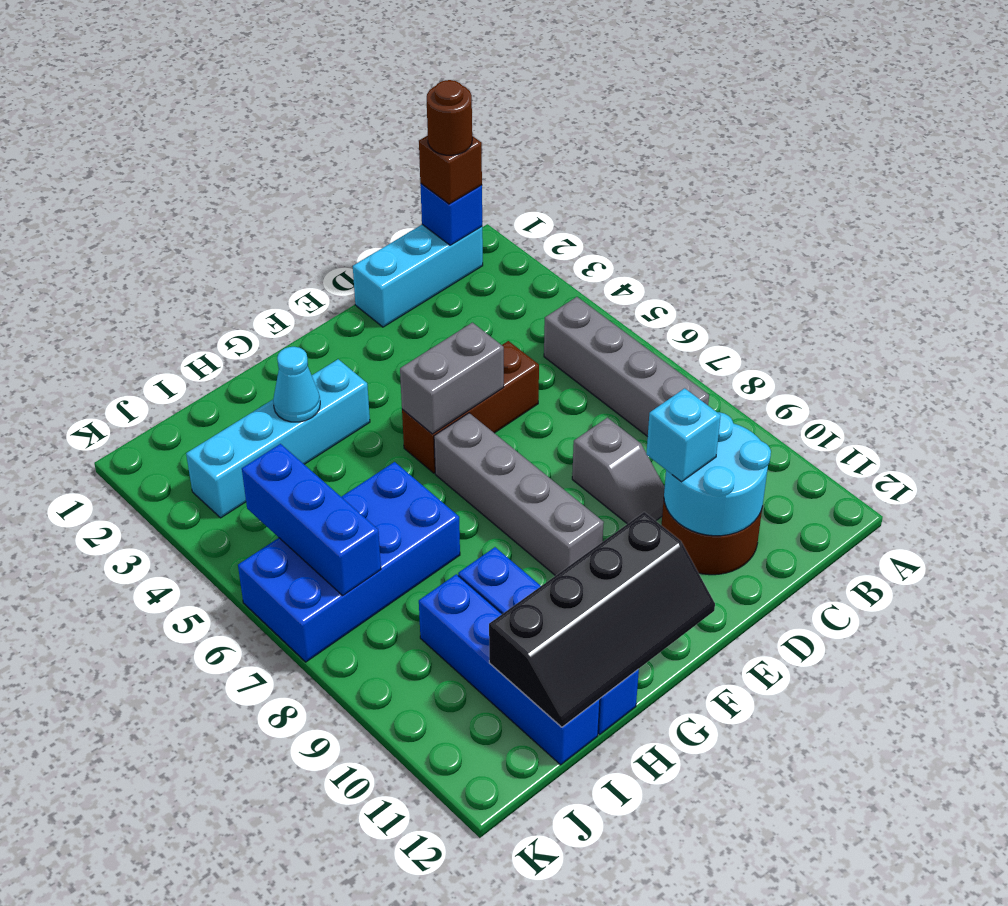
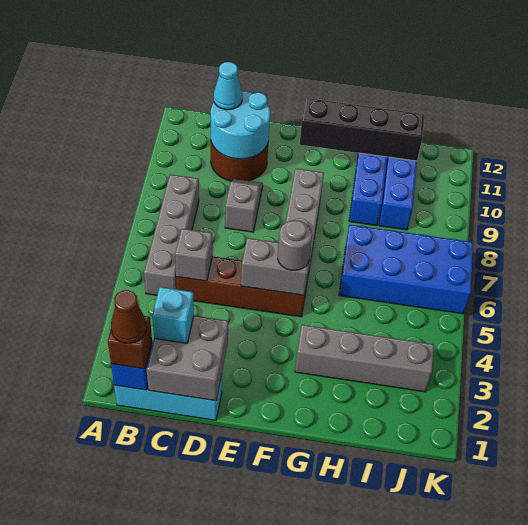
brown round brick B1 level 4 -> brown cone B1 level 4
none -> grey brick C1:D2 level 2
none -> grey brick C5 level 2
brown brick D5:F5 level 1 -> brown brick C5:F5 level 1
cyan brick D10 level 3 -> cyan brick C2 level 3
none -> grey round brick F5 level 3
cyan brick G3:J3 level 1 -> grey brick G3:J3 level 1
cyan cone H3 level 2 -> cyan cone C11 level 3
blue brick J5:J7 level 2 -> none

